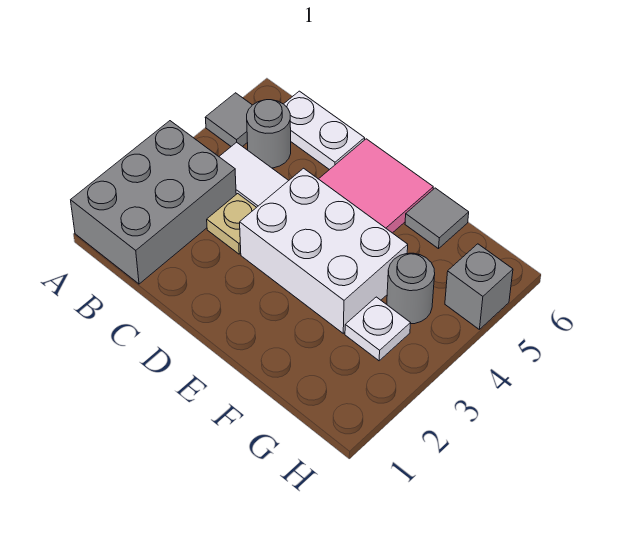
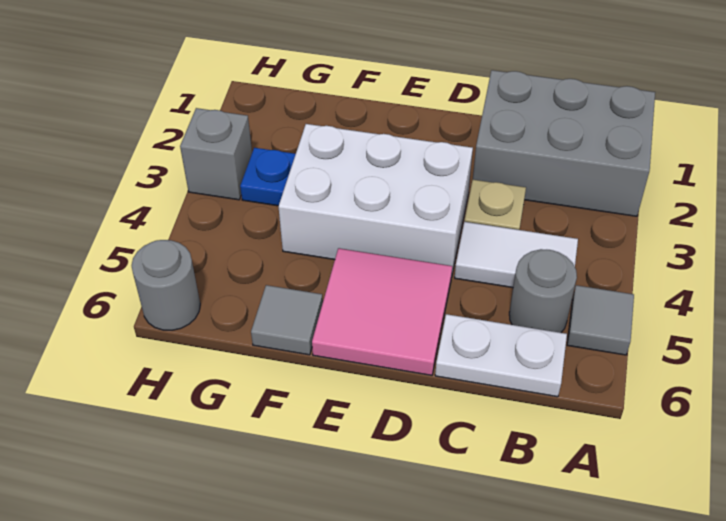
grey brick A1:B3 level 1 -> grey brick A1:C2 level 1
white plate G3 level 1 -> blue plate G3 level 1
grey round brick G4 level 1 -> grey round brick H6 level 1
grey brick H5 level 1 -> grey brick H3 level 1

